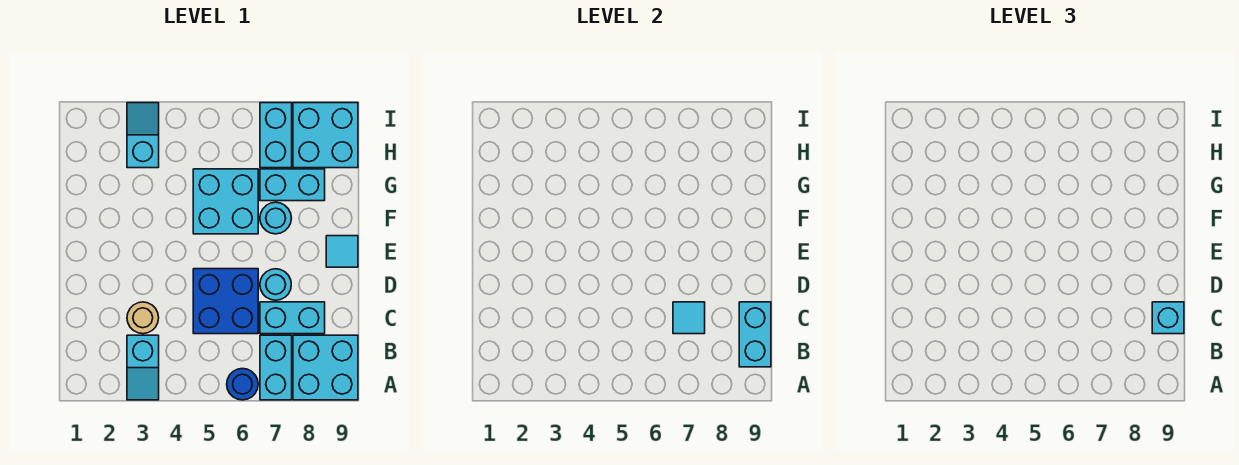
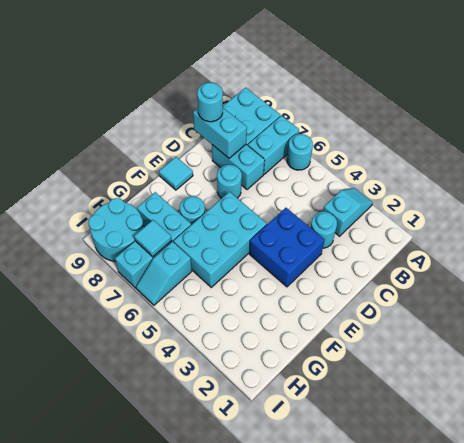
blue round brick A6 level 1 -> cyan round brick A6 level 1
cyan brick B9:C9 level 2 -> cyan brick C8:C9 level 2
tan round brick C3 level 1 -> cyan round brick C3 level 1
blue brick C5:D6 level 1 -> blue brick D3:E4 level 1
cyan tile C7 level 2 -> cyan tile H7 level 2
cyan brick C9 level 3 -> cyan round brick C9 level 3
cyan brick F5:G6 level 1 -> cyan brick E5:G6 level 1
cyan slope H3:I3 level 1 top H -> cyan slope H6:I6 level 1 top H
cyan brick H8:I9 level 1 -> cyan round brick H8:I9 level 1

